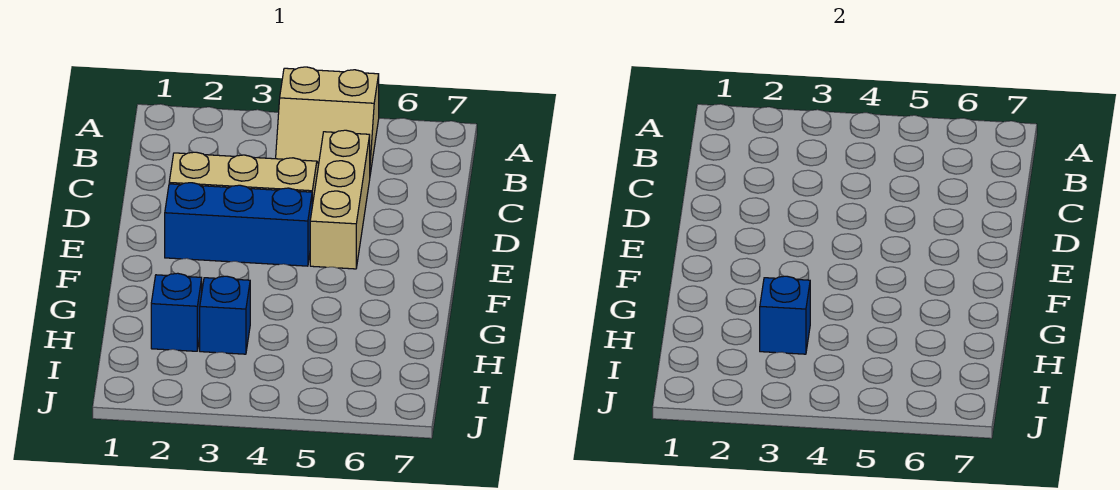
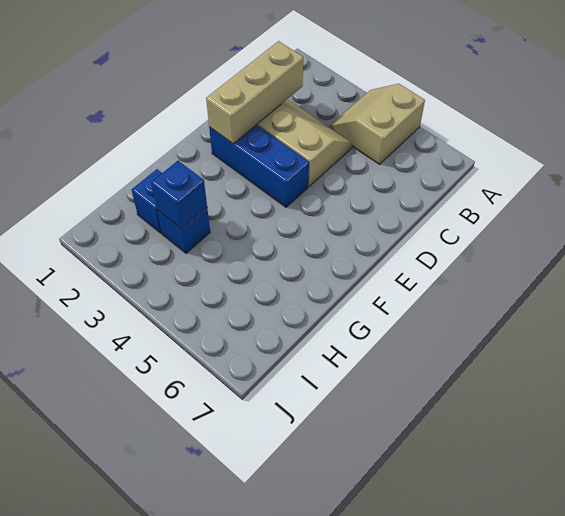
tan slope A4:B5 level 1 top A -> tan slope A4:B5 level 1 top 5
tan brick C5:E5 level 1 -> tan brick C2:E2 level 2

